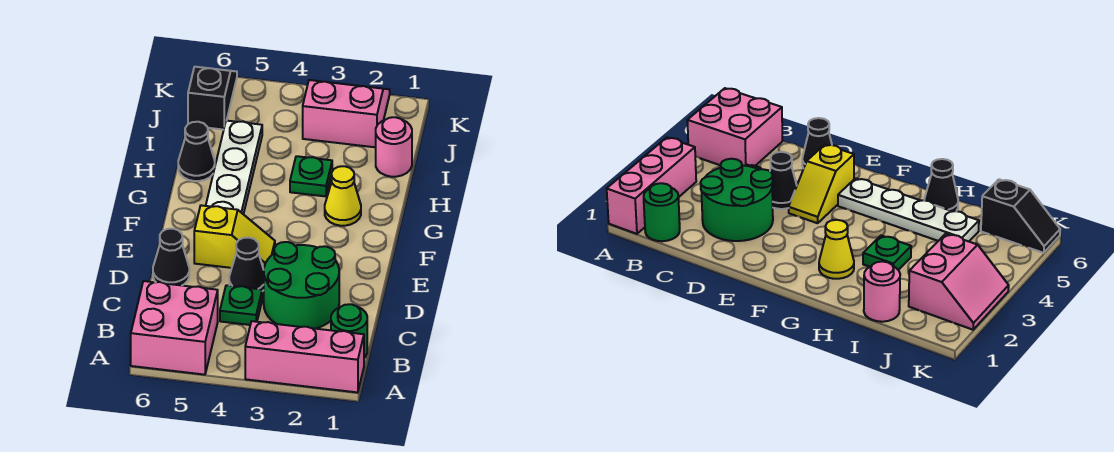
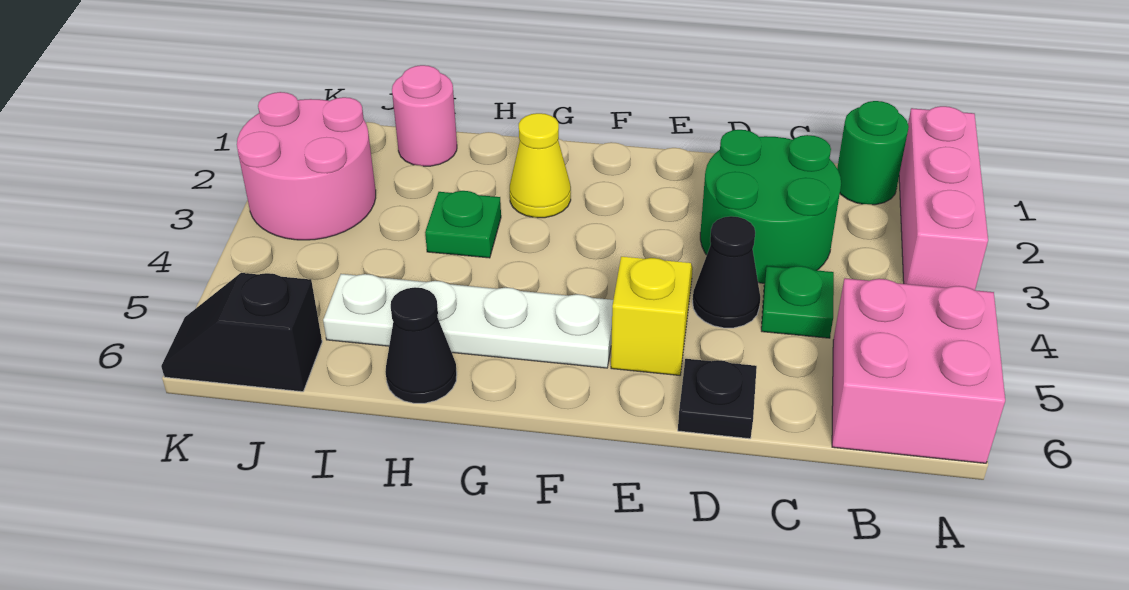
black cone D6 level 1 -> black plate D6 level 1
pink slope J2:K3 level 1 top J -> pink round brick J2:K3 level 1

